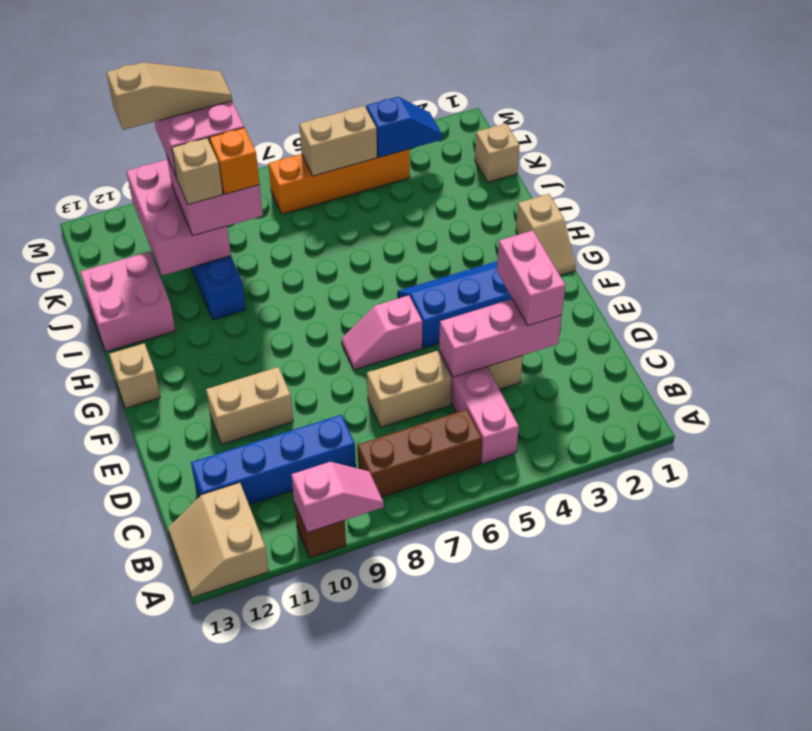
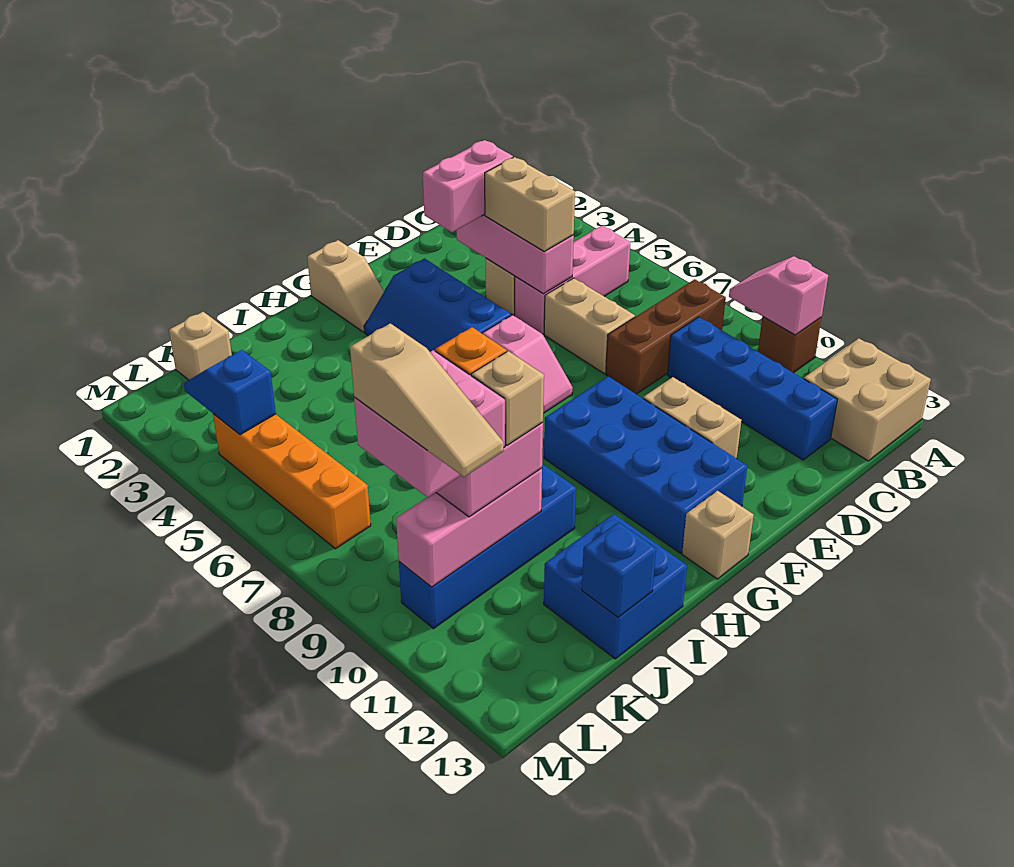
tan slope A12:B13 level 1 top 12 -> tan brick A12:B13 level 1
brown brick B6:B8 level 1 -> brown brick B8:D8 level 1
none -> blue brick F9:G12 level 1
tan slope G1:H1 level 1 top H -> tan slope G1:G2 level 1 top 1
pink brick I12:J13 level 1 -> blue brick I12:J13 level 1
pink brick J10:L11 level 2 -> pink brick J10:L10 level 2
none -> blue brick J13 level 2
tan brick L5:L6 level 2 -> tan brick D4:D5 level 3
tan slope L9:L11 level 5 top 11 -> tan slope L9:L11 level 5 top 9

